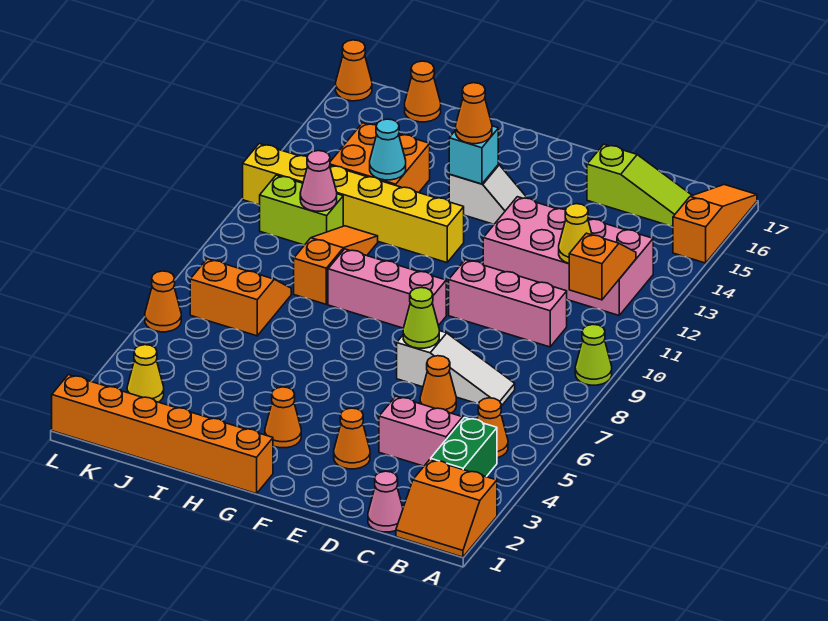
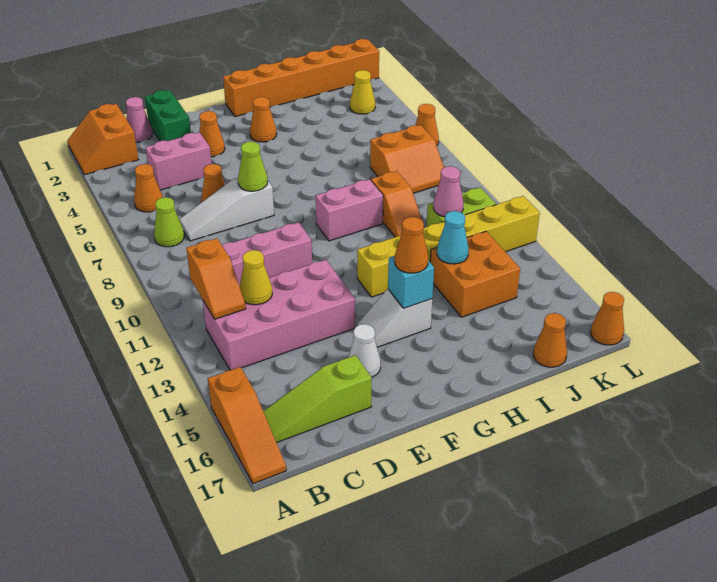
orange slope A1:B2 level 1 top 2 -> orange slope A1:B2 level 1 top B
lime cone A9 level 1 -> lime cone B7 level 1
green brick B3:B4 level 1 -> green brick D1:D2 level 1
none -> white cone E15 level 1
pink brick F9:H9 level 1 -> pink brick G9:H9 level 1
orange slope I9:I11 level 1 top 9 -> orange slope I9:I10 level 1 top 9

